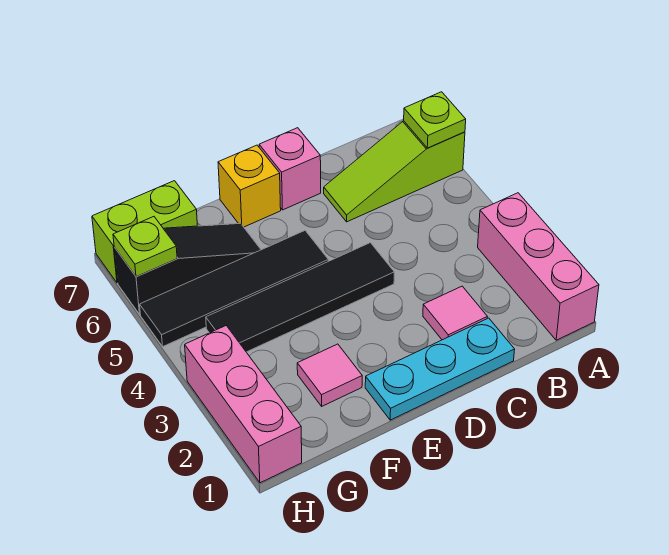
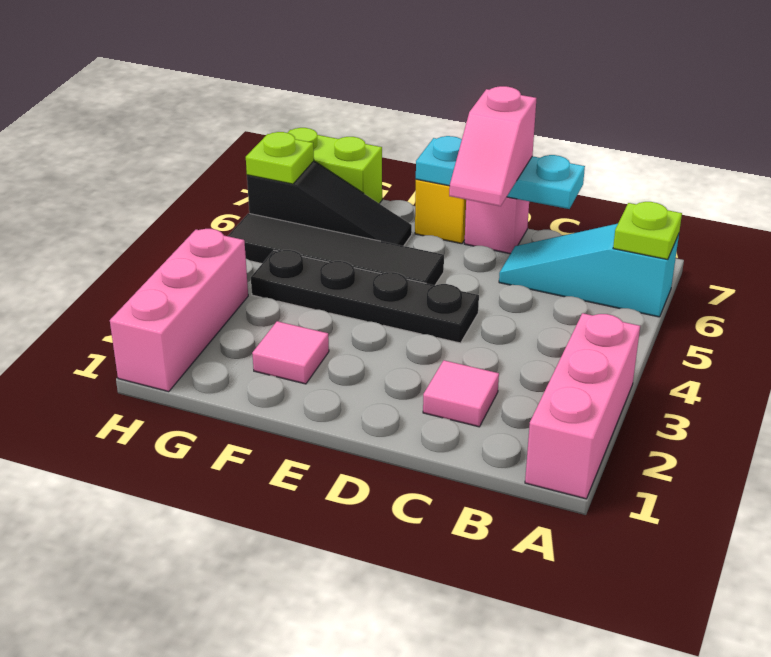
lime slope A6:C6 level 1 top A -> cyan slope A6:C6 level 1 top A
cyan plate C1:E1 level 1 -> cyan plate C7:E7 level 2
black tile D4:G4 level 1 -> black plate D4:G4 level 1
none -> pink slope D6:D7 level 3 top 7

